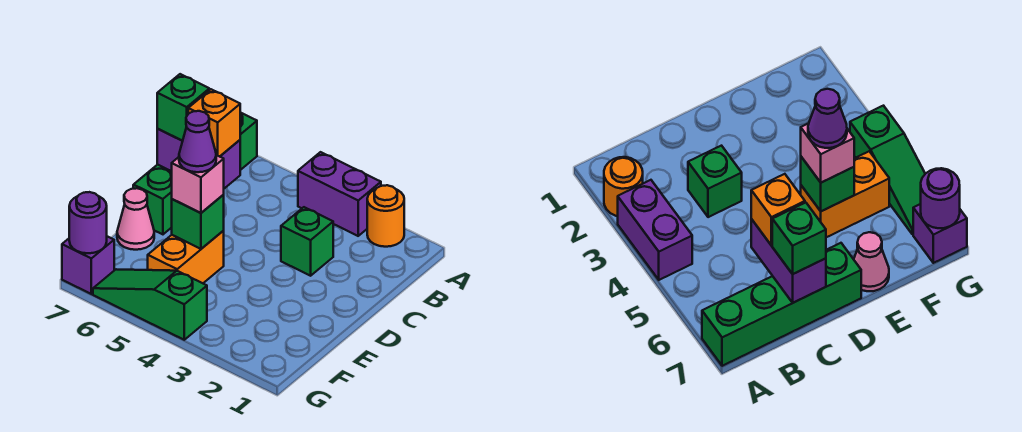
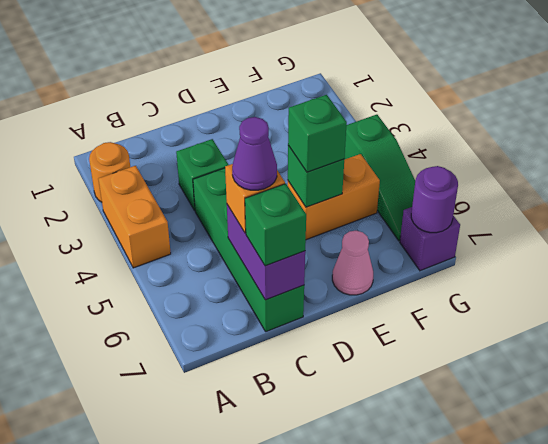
purple brick A3:A4 level 1 -> orange brick A3:A4 level 1
green brick A7:D7 level 1 -> green brick C4:C7 level 1
pink brick E5 level 3 -> green brick E5 level 3
purple cone E5 level 4 -> purple cone C6 level 4

